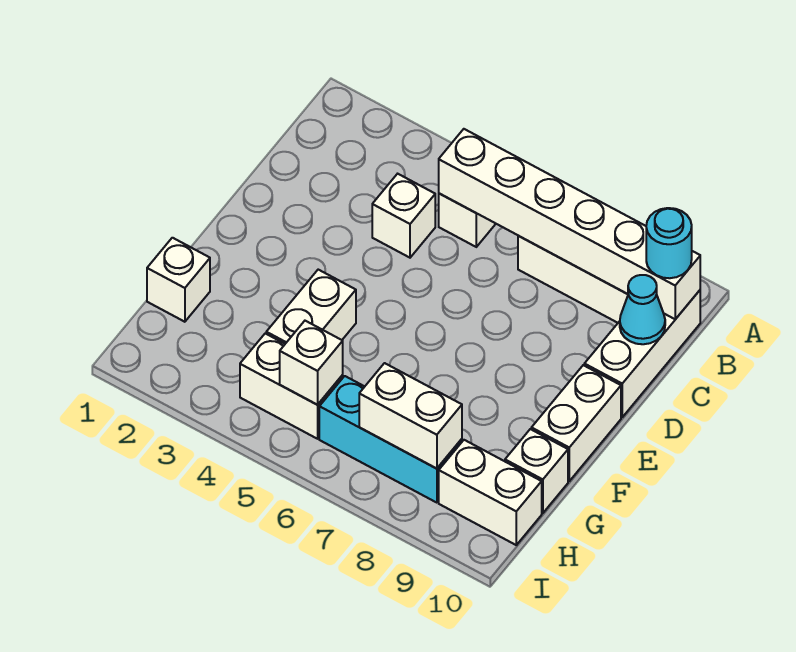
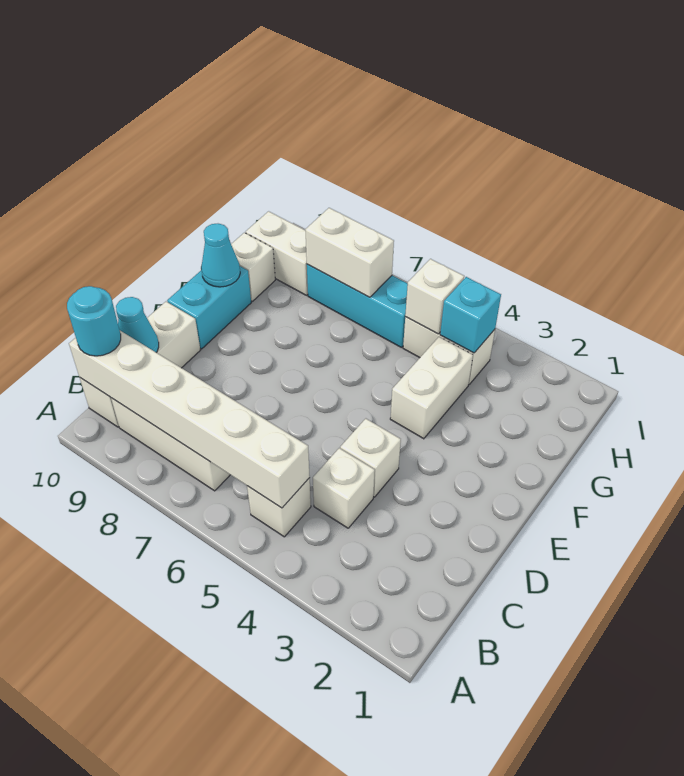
white brick E10:F10 level 1 -> cyan brick E10:F10 level 1
none -> cyan cone F10 level 2
white brick G1 level 1 -> white brick D4 level 1
none -> cyan brick H4 level 2

